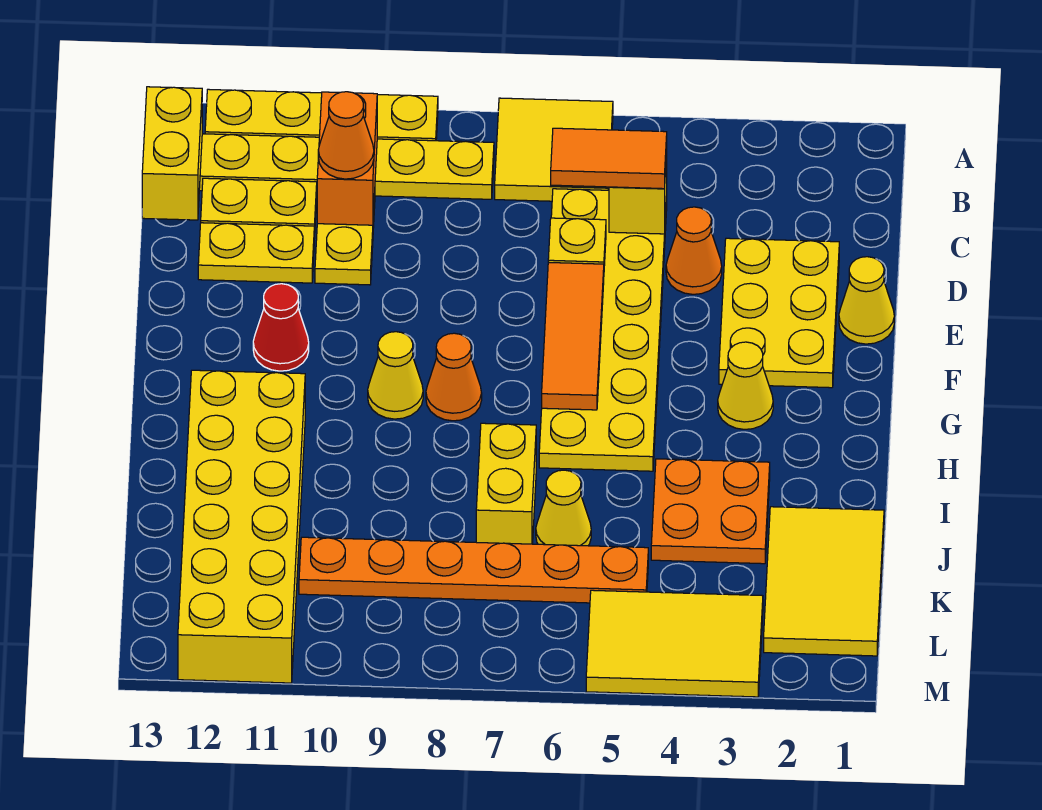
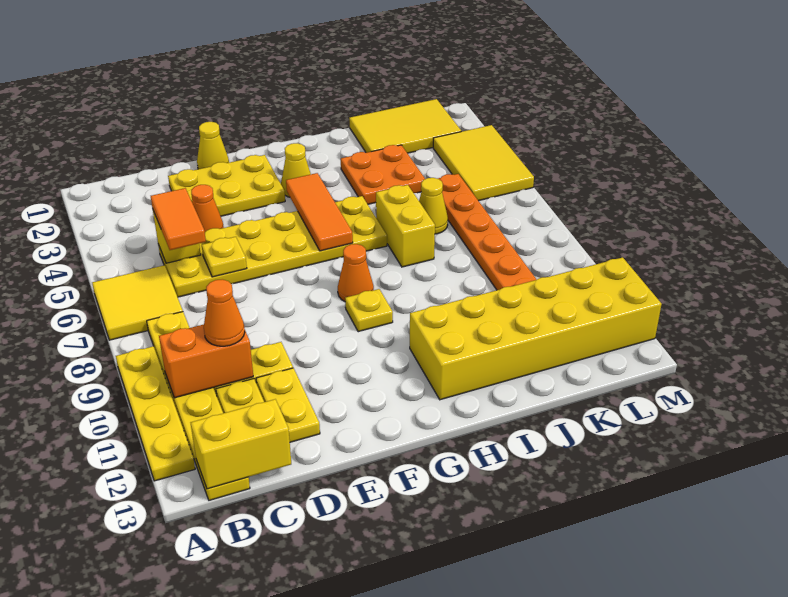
orange tile E6:G6 level 2 -> orange tile G4:G6 level 2
red cone F11 level 1 -> none
yellow cone G9 level 1 -> yellow plate G9 level 1
yellow brick I7:J7 level 1 -> yellow brick I6:I7 level 1

